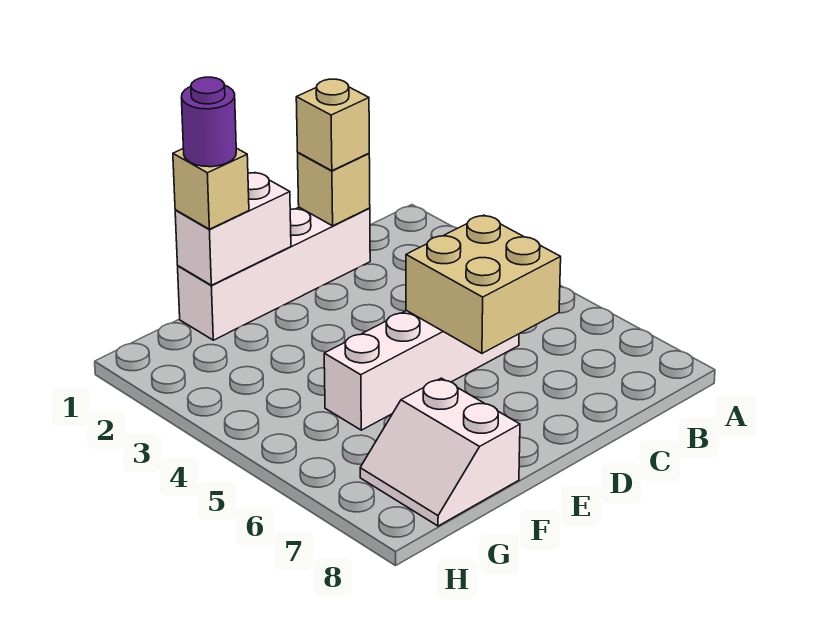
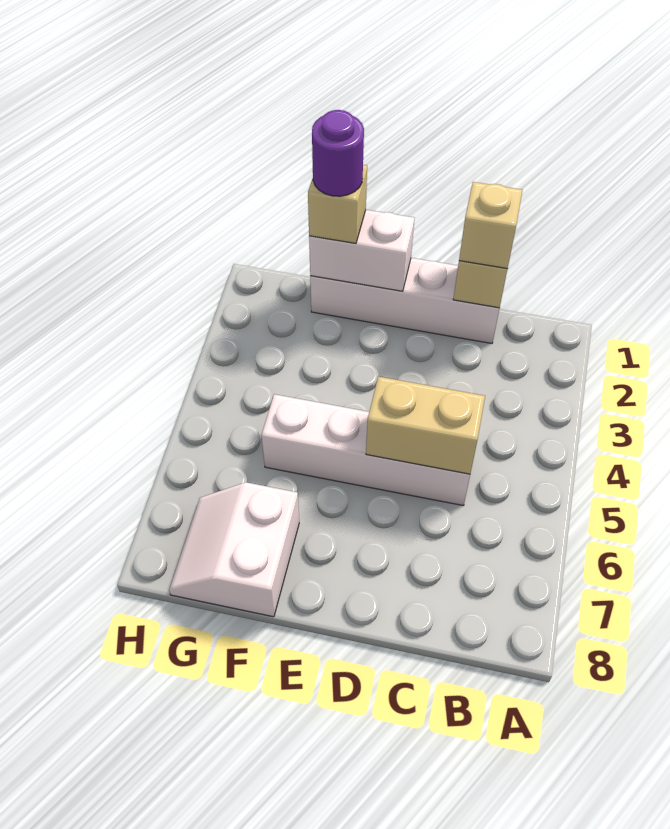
tan brick C5:D6 level 2 -> tan brick C5:D5 level 2

